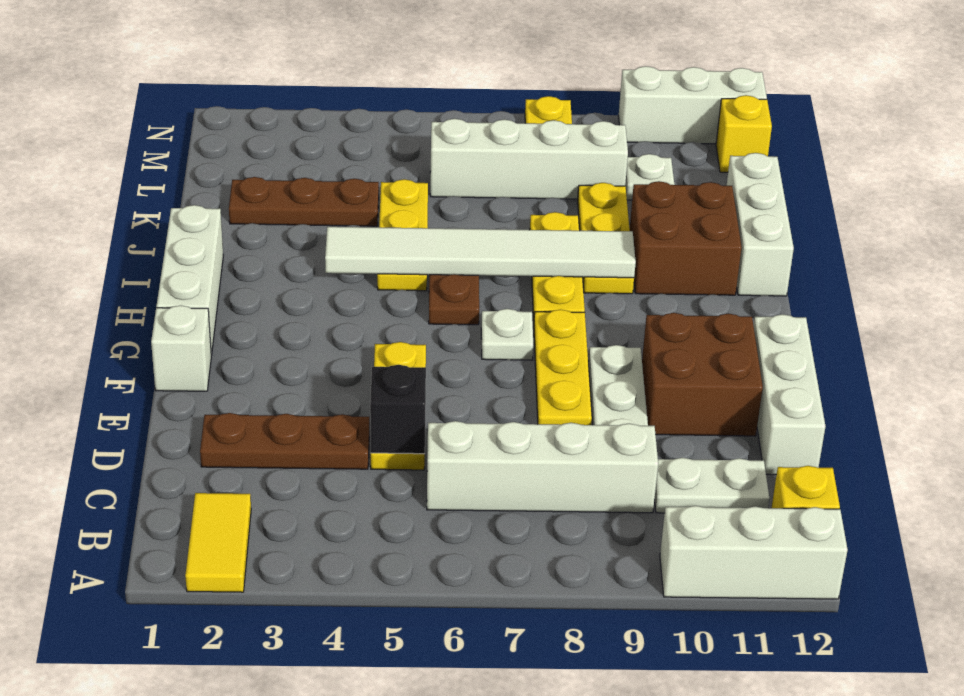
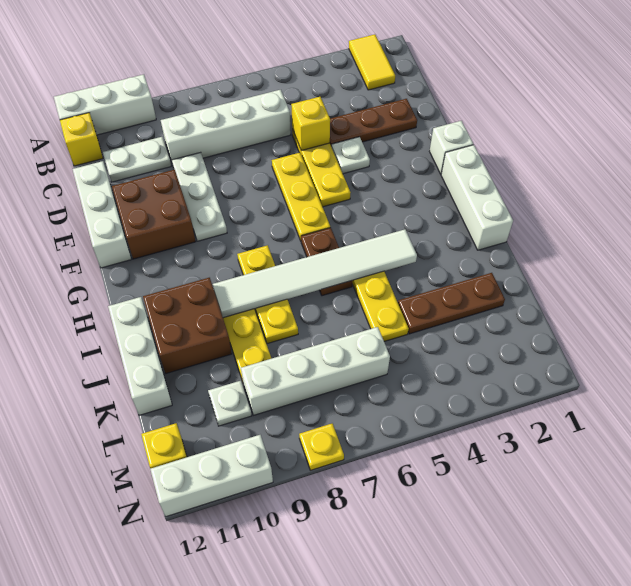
black brick D5 level 2 -> yellow brick D5 level 2
yellow plate E8:G8 level 1 -> yellow plate E6:G6 level 1
white plate G7 level 1 -> white plate E4 level 1

